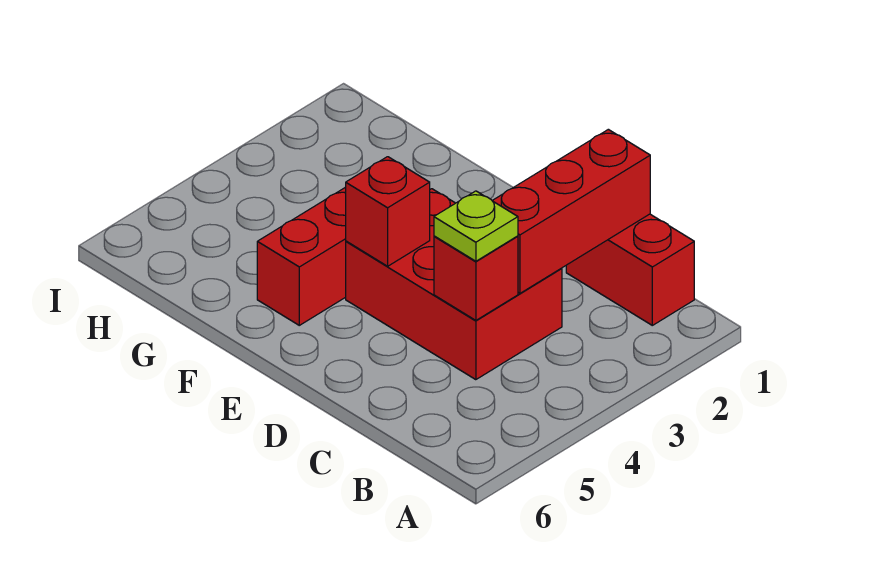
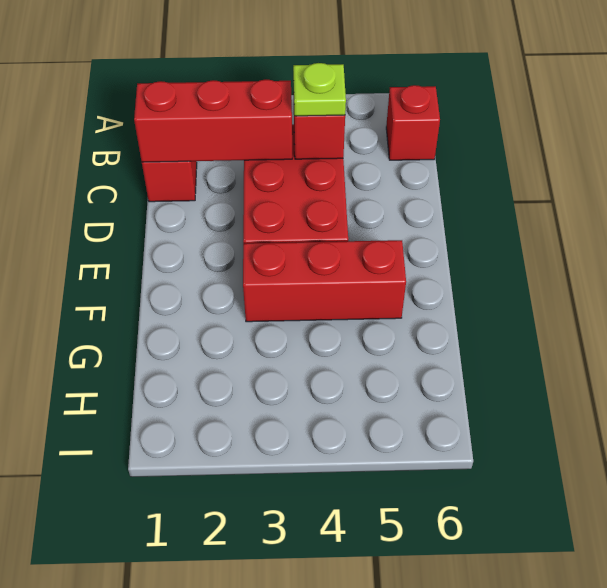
red brick E4 level 2 -> red brick B6 level 1

